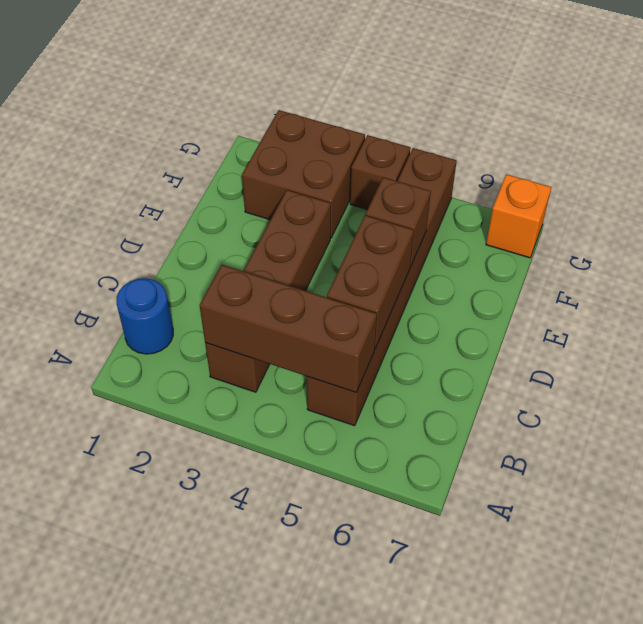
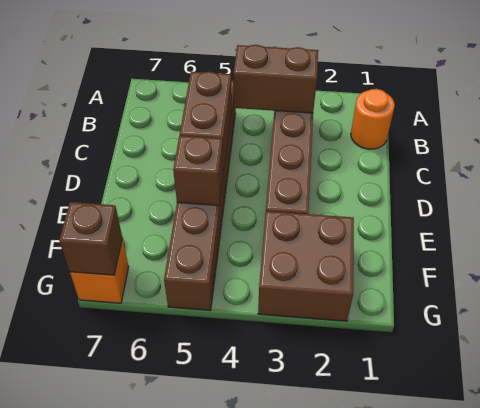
blue round brick B1 level 1 -> orange round brick B1 level 1
brown brick B3:B5 level 2 -> brown brick B3:B4 level 2
brown brick G4 level 1 -> brown brick G7 level 2

